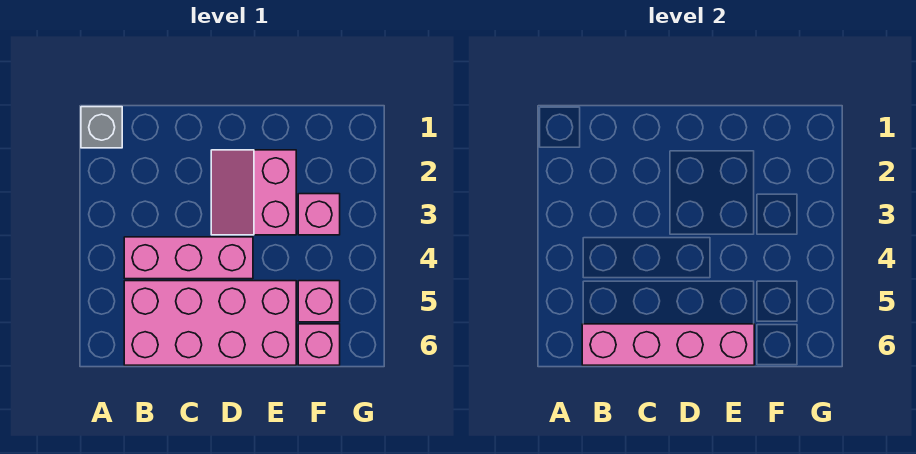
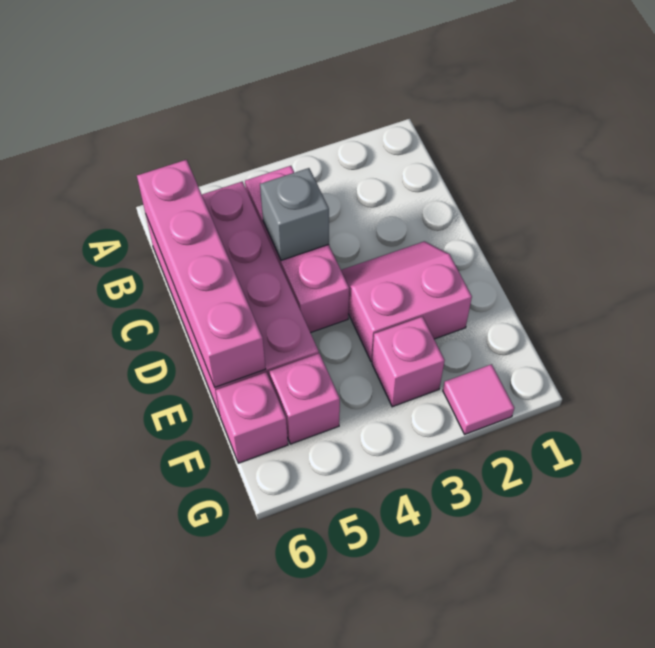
grey brick A1 level 1 -> grey brick C4 level 2
none -> pink tile G2 level 1

